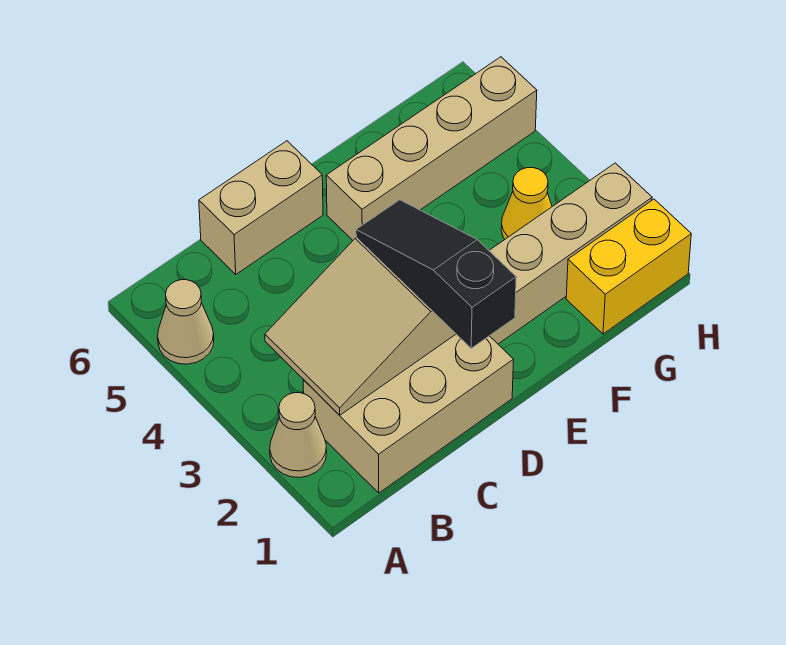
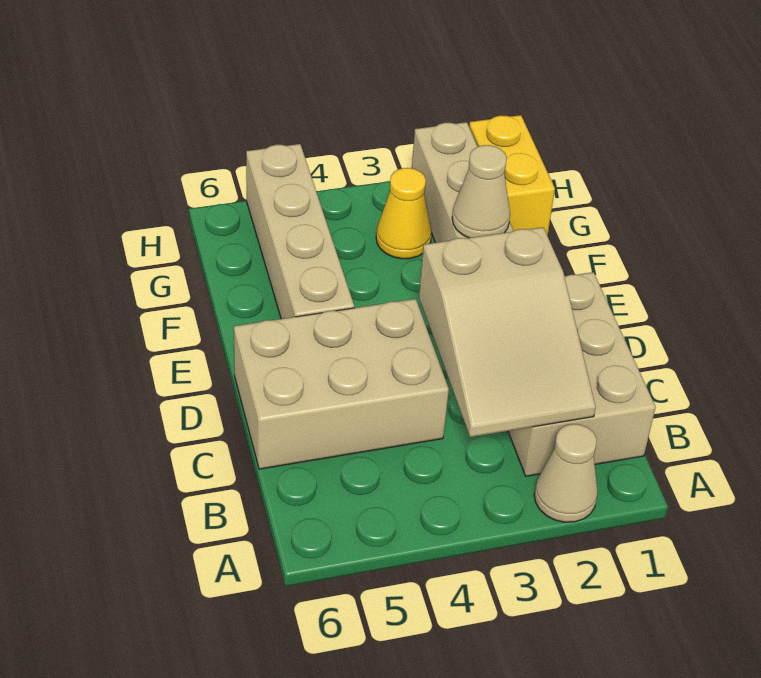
tan cone A5 level 1 -> tan cone F2 level 2
tan brick C6:D6 level 1 -> tan brick C4:D6 level 1
black slope D1:D3 level 3 top 1 -> none

